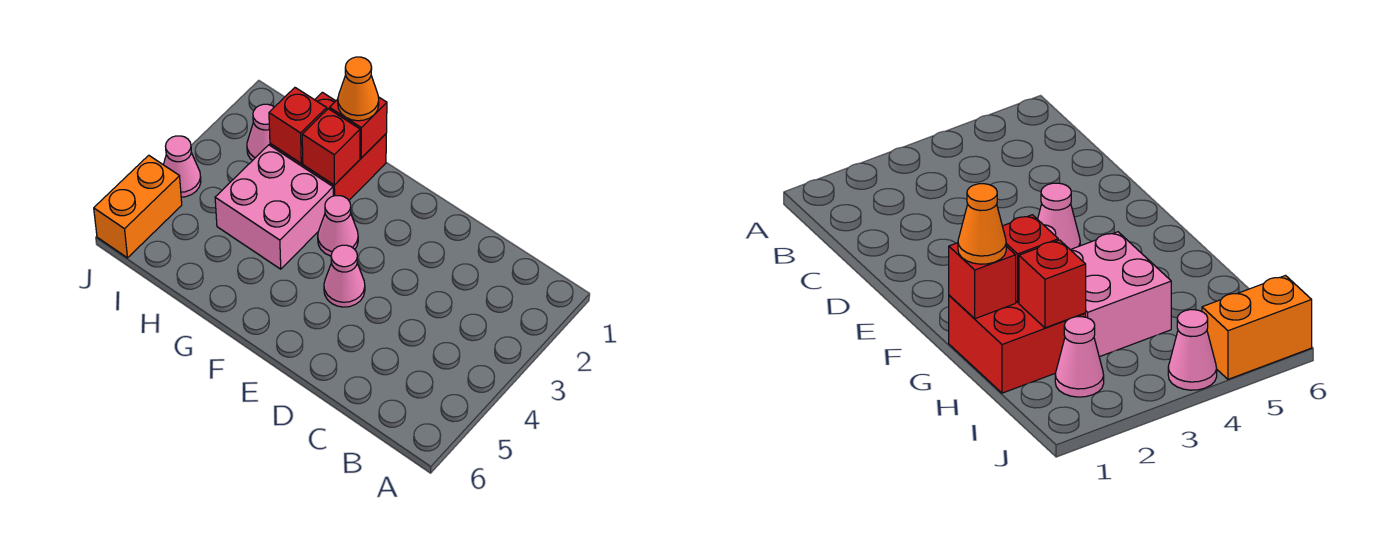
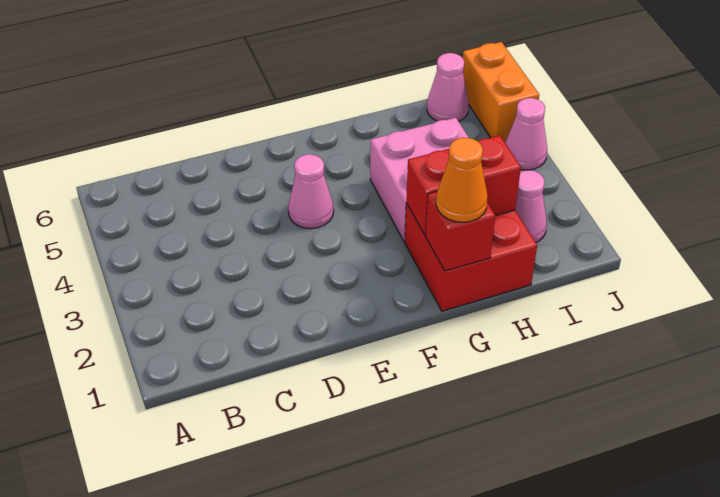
pink cone F3 level 1 -> pink cone I6 level 1

